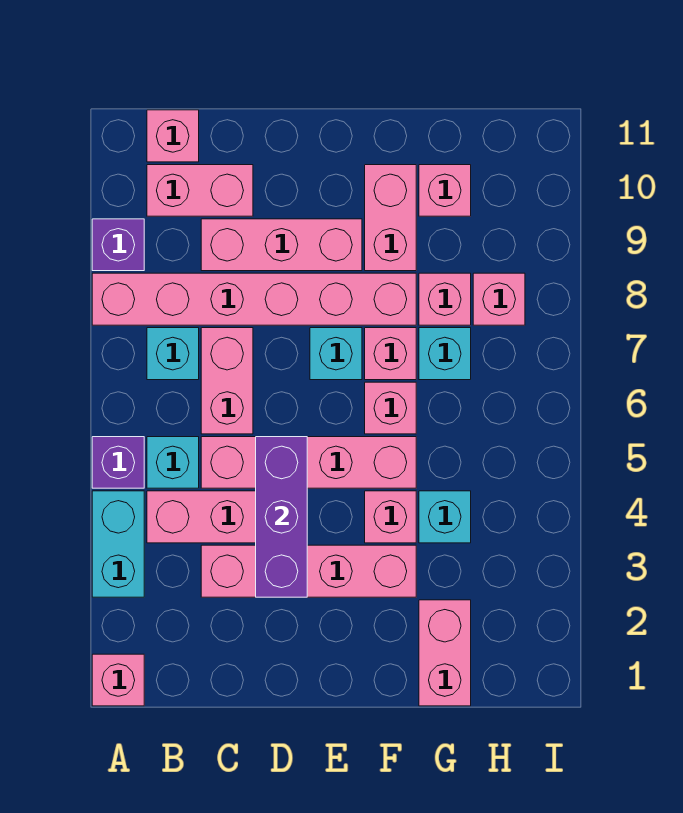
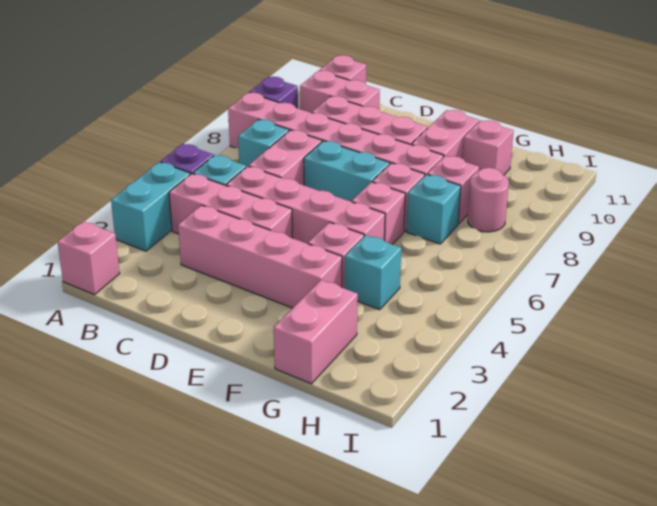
purple brick D3:D5 level 2 -> none
cyan brick E7 level 1 -> cyan brick D7:E7 level 1
pink brick H8 level 1 -> pink round brick H8 level 1

